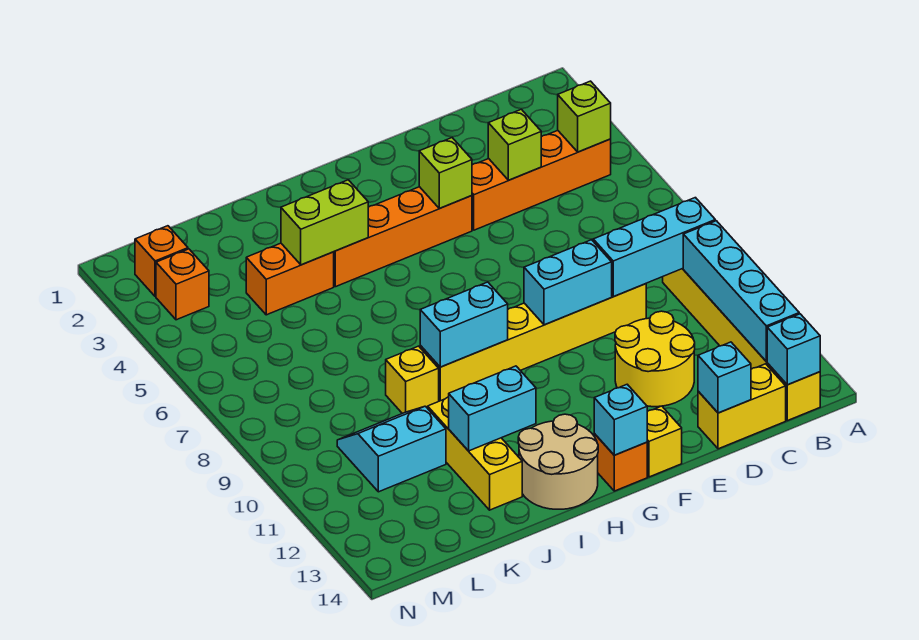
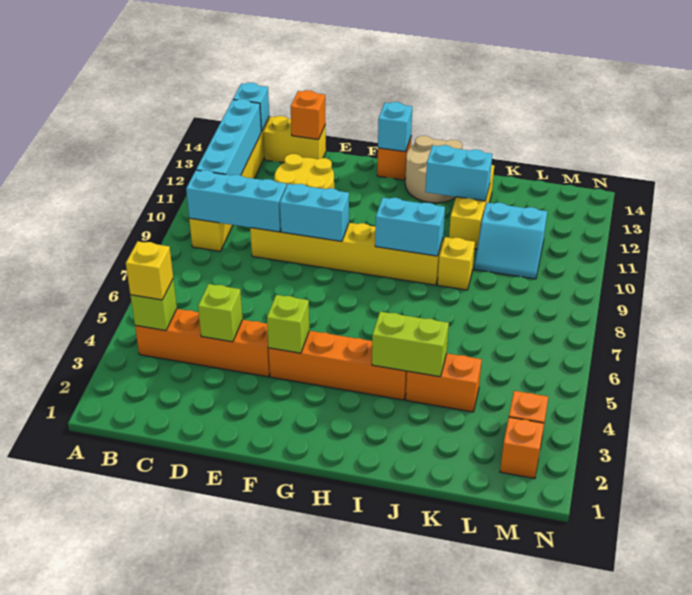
cyan brick D14 level 2 -> orange brick D14 level 2
yellow brick F14 level 1 -> yellow brick B4 level 3

